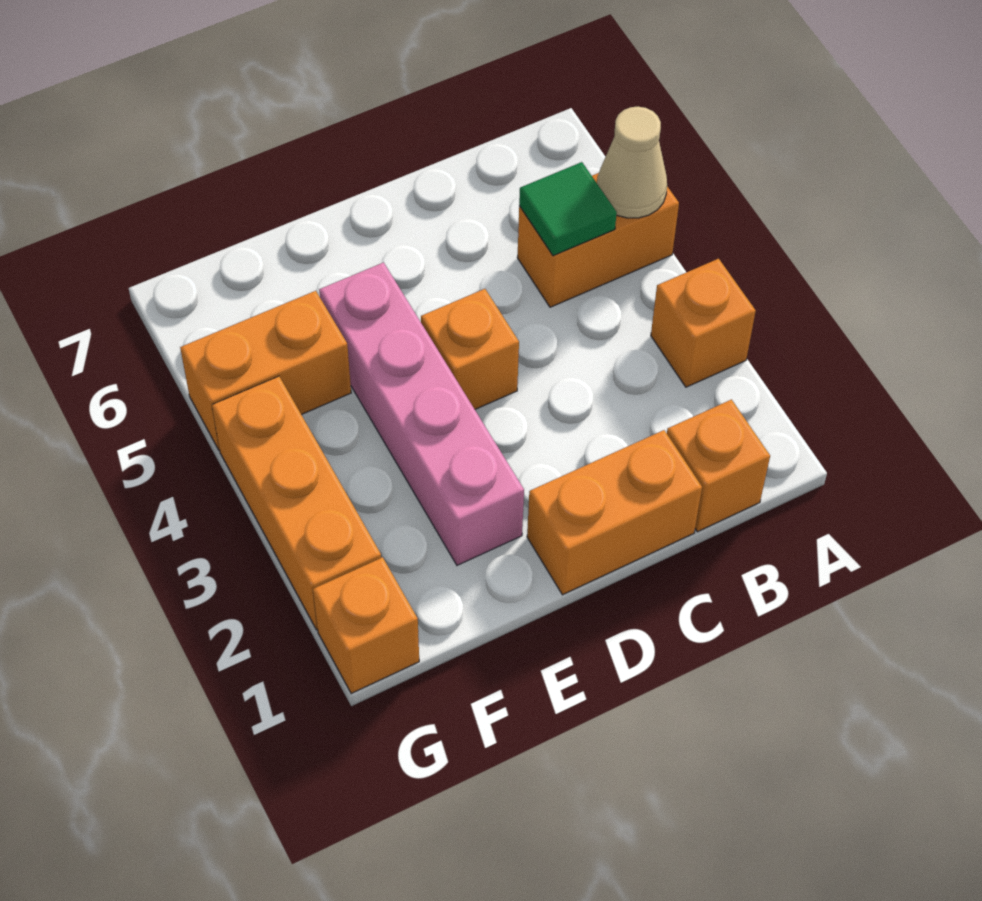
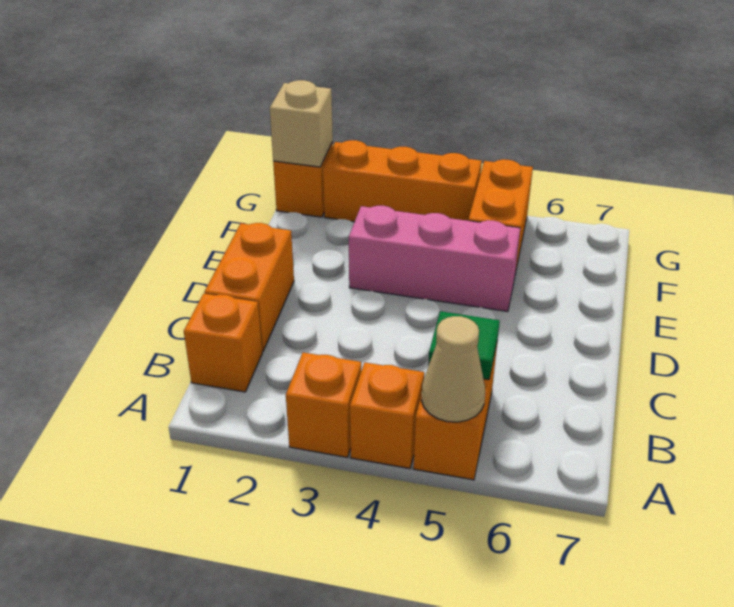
orange brick D4 level 1 -> orange brick A4 level 1
pink brick E2:E5 level 1 -> pink brick E3:E5 level 1
none -> tan brick G1 level 2

